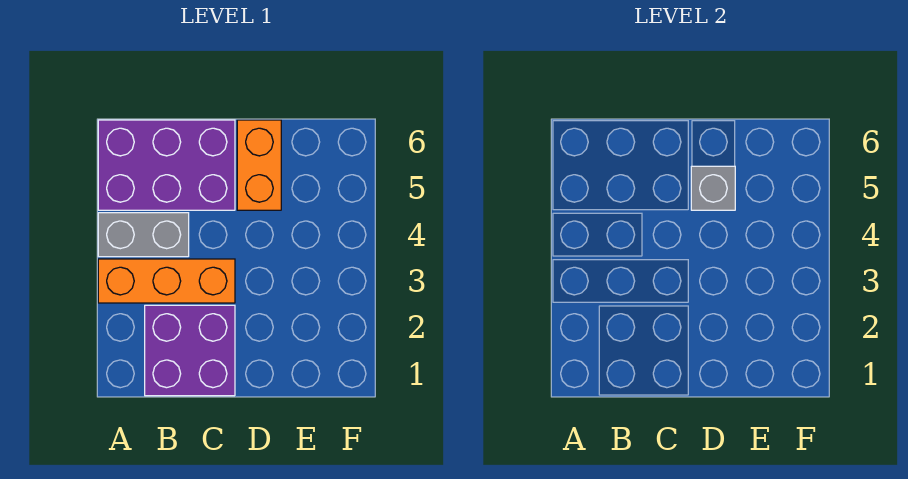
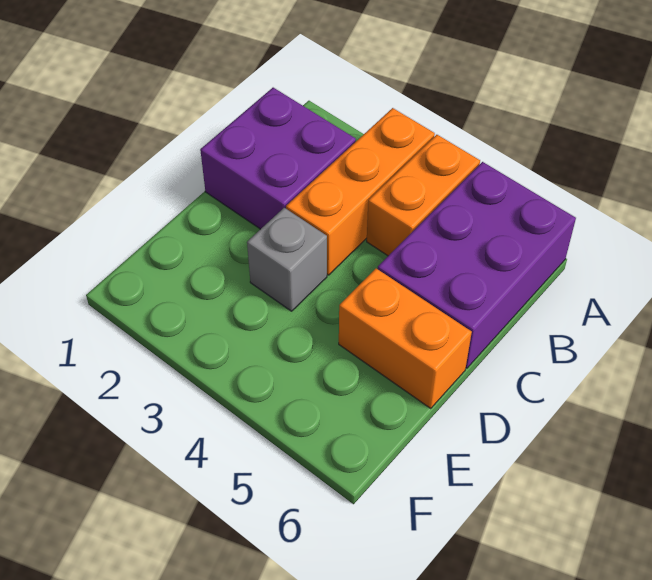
grey brick A4:B4 level 1 -> orange brick A4:B4 level 1
grey brick D5 level 2 -> grey brick D3 level 1

